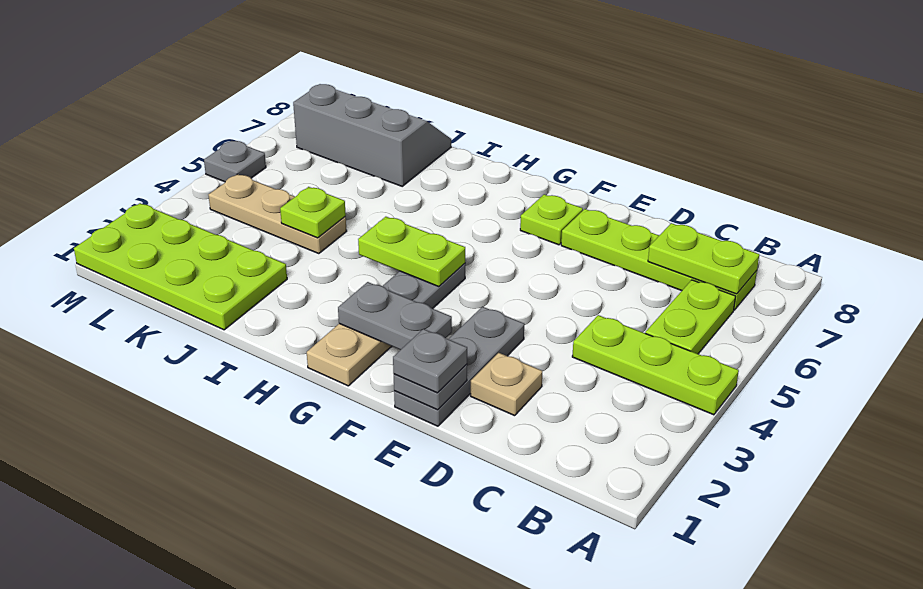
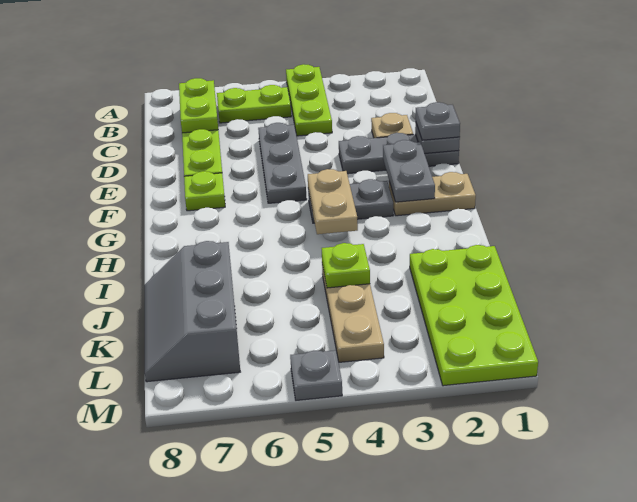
none -> grey plate D5:F5 level 1
lime plate G4:H4 level 2 -> tan plate G4:H4 level 2

